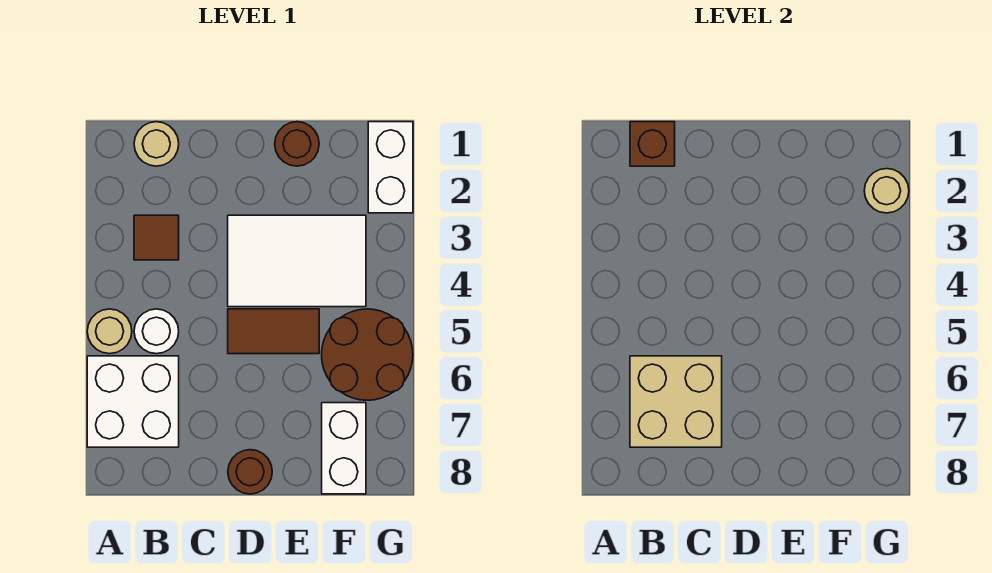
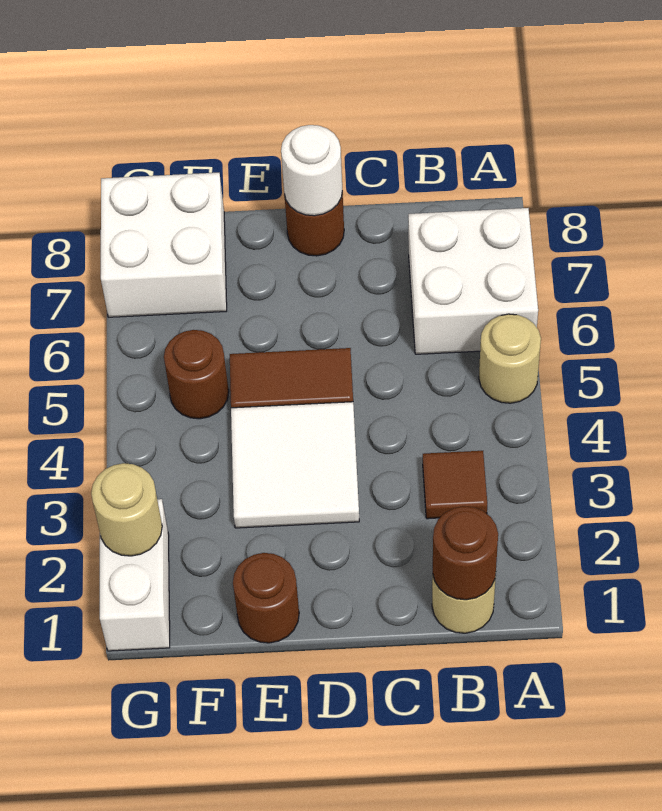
brown brick B1 level 2 -> brown round brick B1 level 2
white round brick B5 level 1 -> white round brick D8 level 2
tan brick B6:C7 level 2 -> none
white tile D3:F4 level 1 -> white tile D3:E4 level 1
brown round brick F5:G6 level 1 -> brown round brick F5 level 1
white brick F7:F8 level 1 -> white brick F7:G8 level 1

